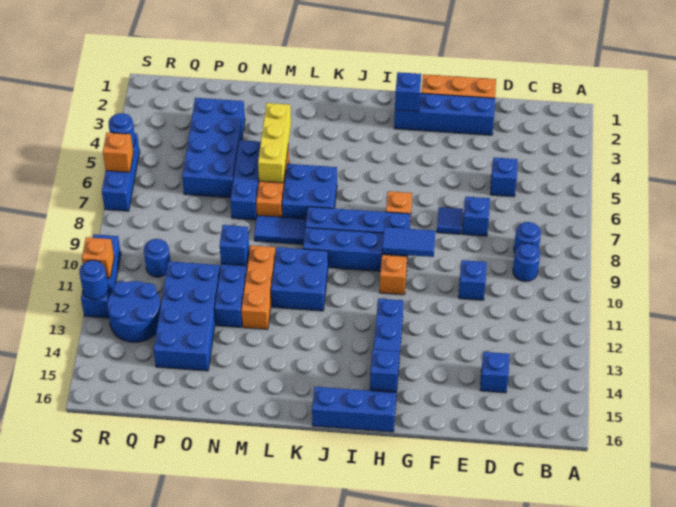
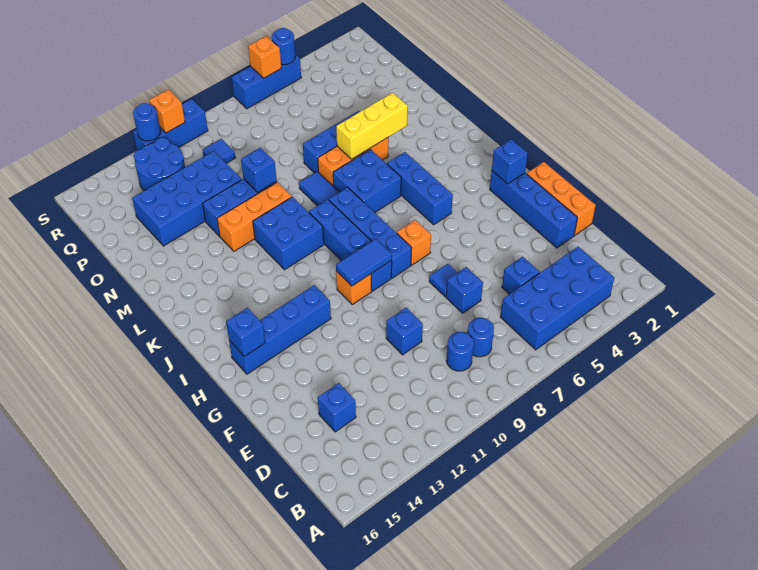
blue tile G9:H9 level 2 -> blue tile H9:H10 level 2
blue brick H16:J16 level 1 -> blue brick I5:K5 level 1
blue brick O3:P6 level 1 -> blue brick B3:C6 level 1
blue round brick Q10 level 1 -> blue tile Q10 level 1

